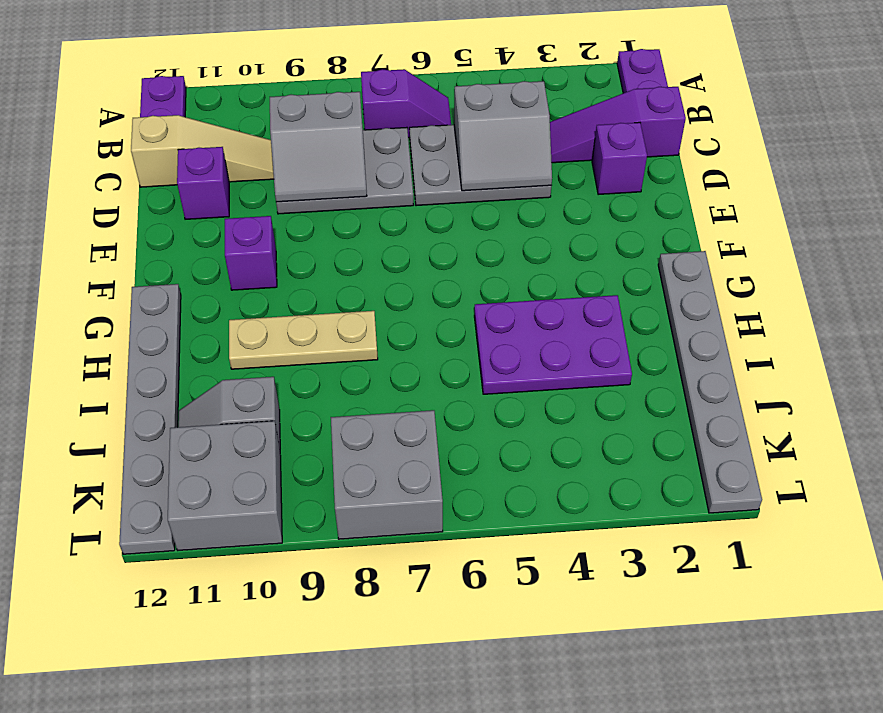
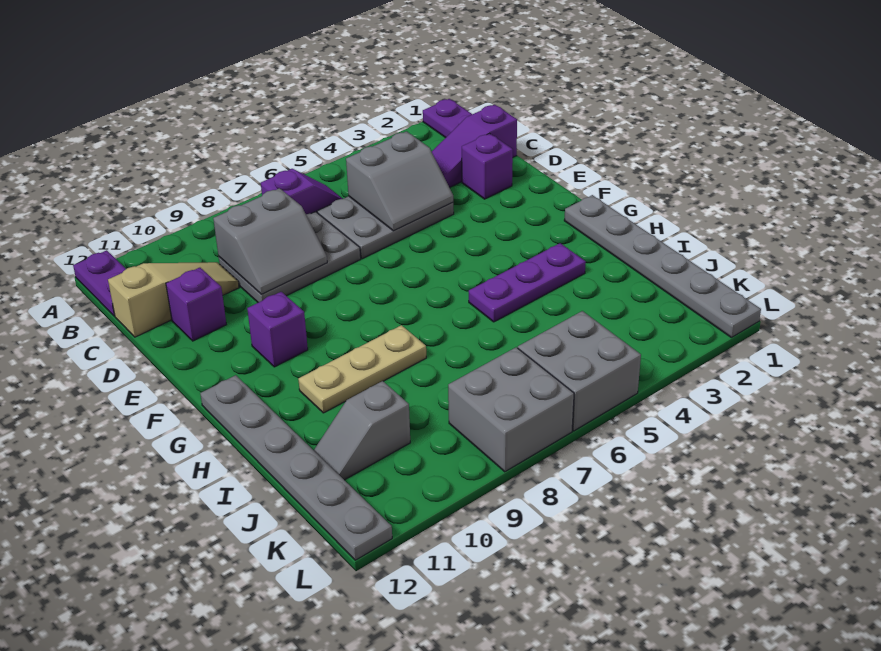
purple plate H3:I5 level 1 -> purple plate H3:H5 level 1
grey brick K10:L11 level 1 -> grey brick K5:L6 level 1

